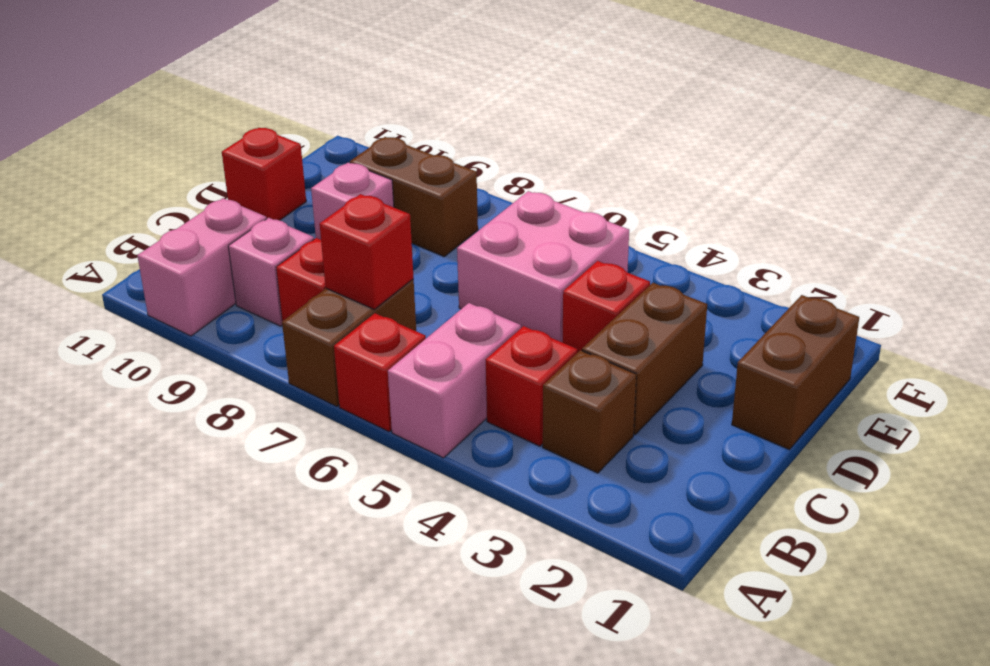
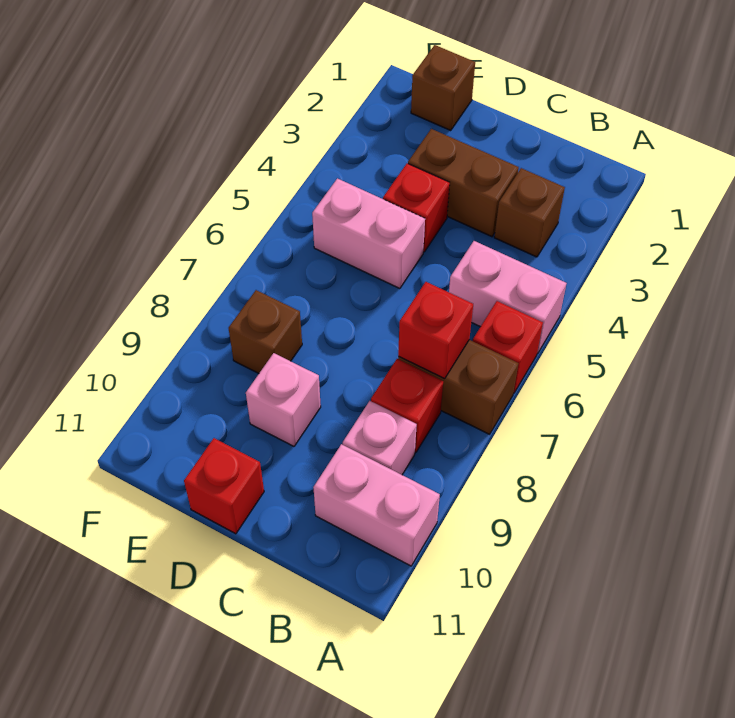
red brick B4 level 1 -> none
brown brick D1:E1 level 1 -> brown brick E1 level 1
pink brick D5:E6 level 1 -> pink brick D5:E5 level 1
brown brick E8:E9 level 1 -> brown brick E8 level 1

